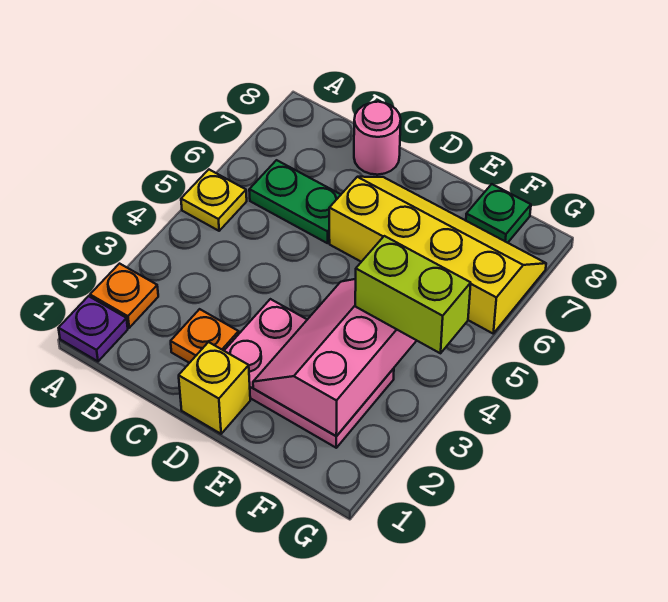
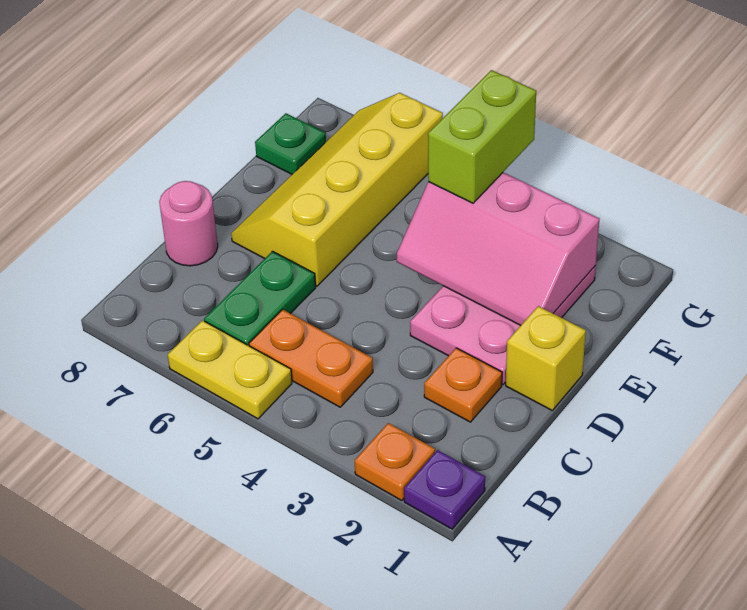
yellow plate A5 level 1 -> yellow plate A5:A6 level 1
none -> orange plate B4:B5 level 1

